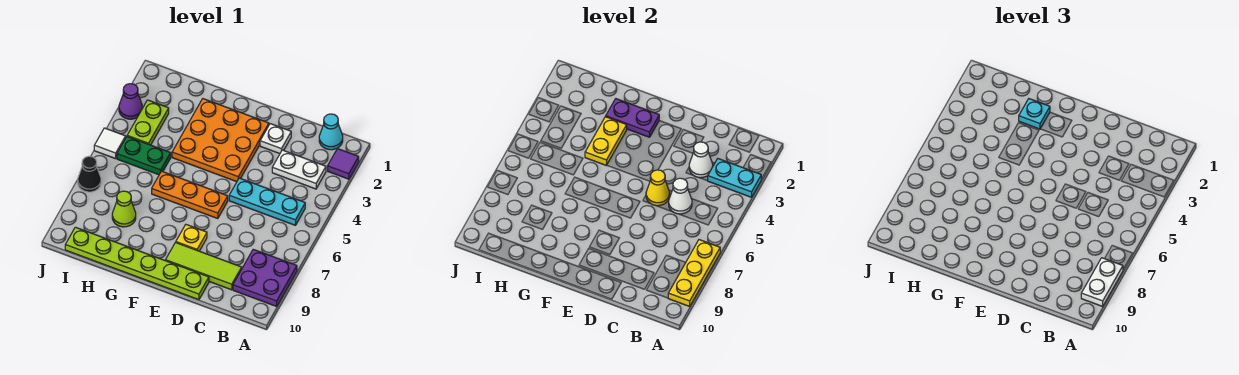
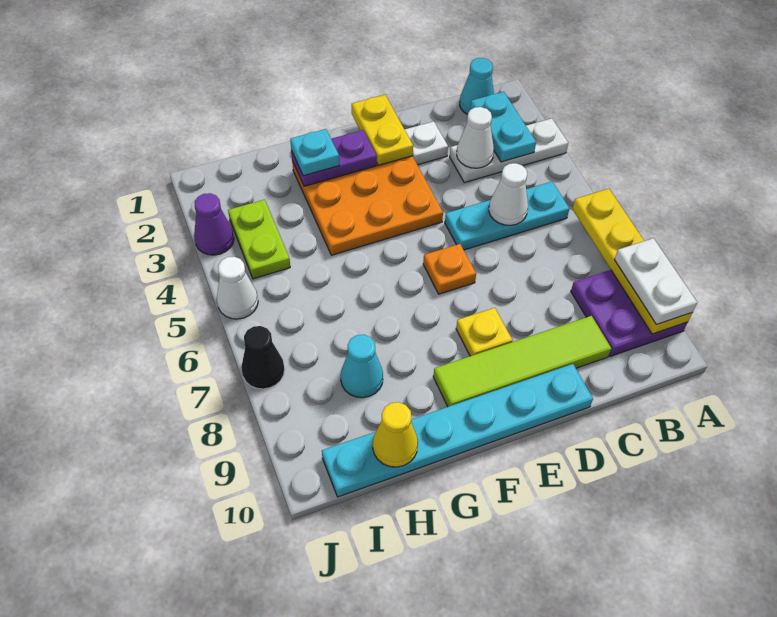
purple tile A2 level 1 -> none
cyan plate A3:B3 level 2 -> cyan plate B2:B3 level 2
yellow plate A7:A9 level 2 -> yellow plate A6:A9 level 2
white plate B3:C3 level 1 -> white plate A3:C3 level 1
lime tile C9:E9 level 1 -> lime tile C9:F9 level 1
yellow cone D5 level 2 -> yellow cone H10 level 2
lime plate D10:I10 level 1 -> cyan plate D10:I10 level 1
orange plate E6:G6 level 1 -> orange plate E6 level 1
yellow plate G3:G4 level 2 -> yellow plate E1:E2 level 2
green plate H5:I5 level 1 -> none
lime cone H8 level 1 -> cyan cone H8 level 1
white tile J5 level 1 -> white cone J5 level 1

